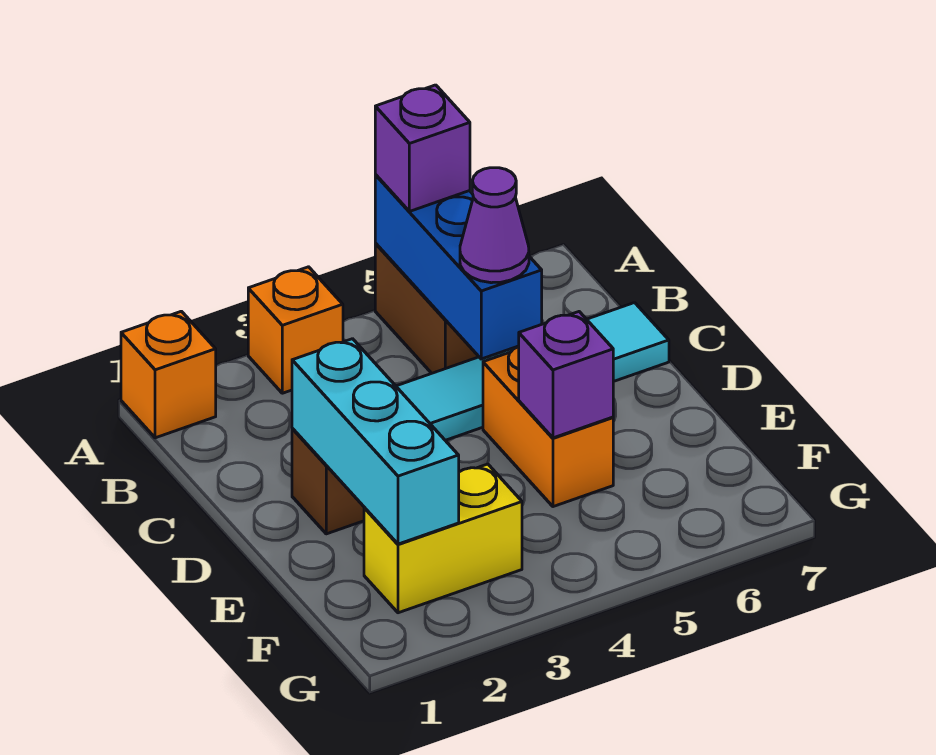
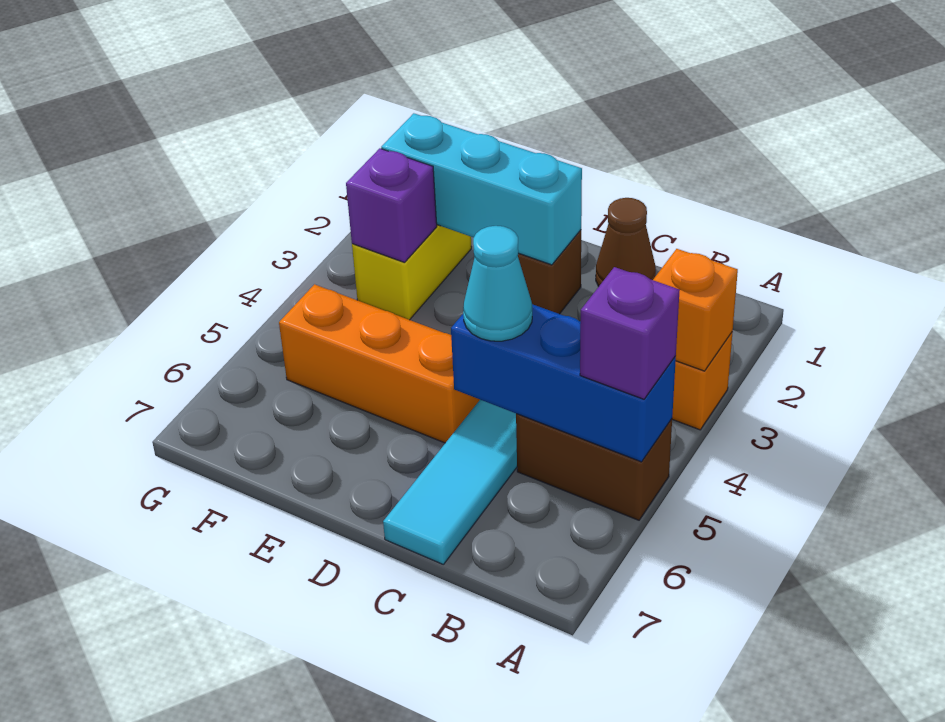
orange brick A1 level 1 -> orange brick A3 level 2
none -> brown cone C1 level 1
purple cone C5 level 3 -> cyan cone C5 level 3
orange brick D5:E5 level 1 -> orange brick D5:F5 level 1
purple brick E5 level 2 -> purple brick F3 level 2

